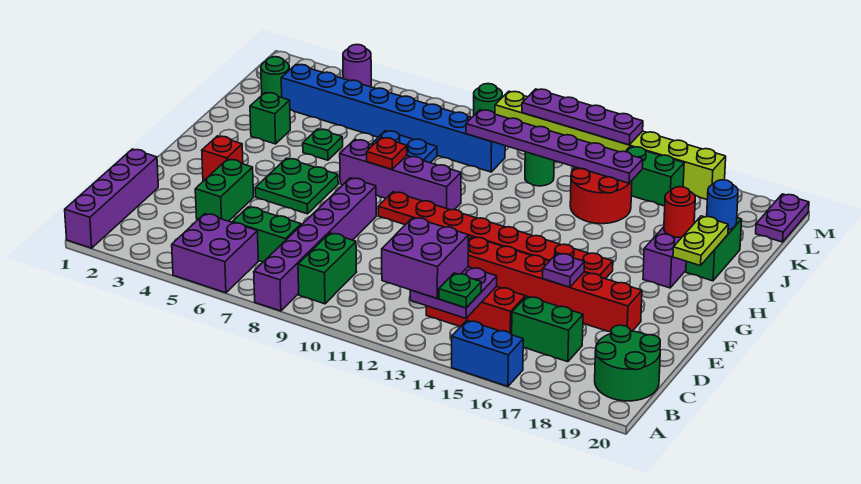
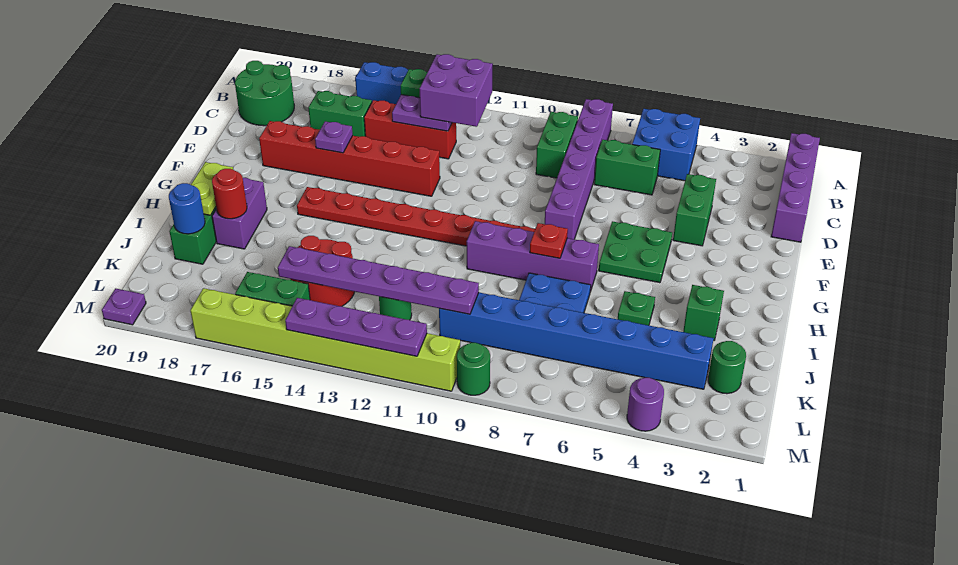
purple brick A5:B6 level 1 -> blue brick A5:B6 level 1
red brick F3 level 1 -> none
purple plate L20:M20 level 1 -> purple plate M20 level 1

